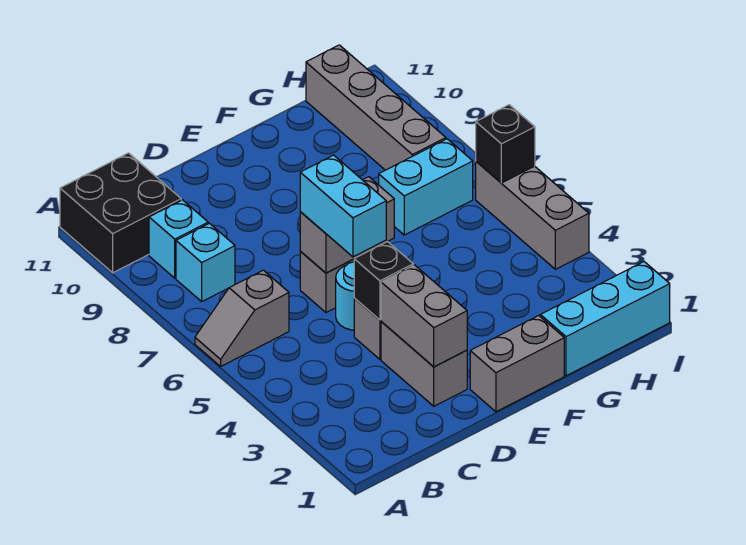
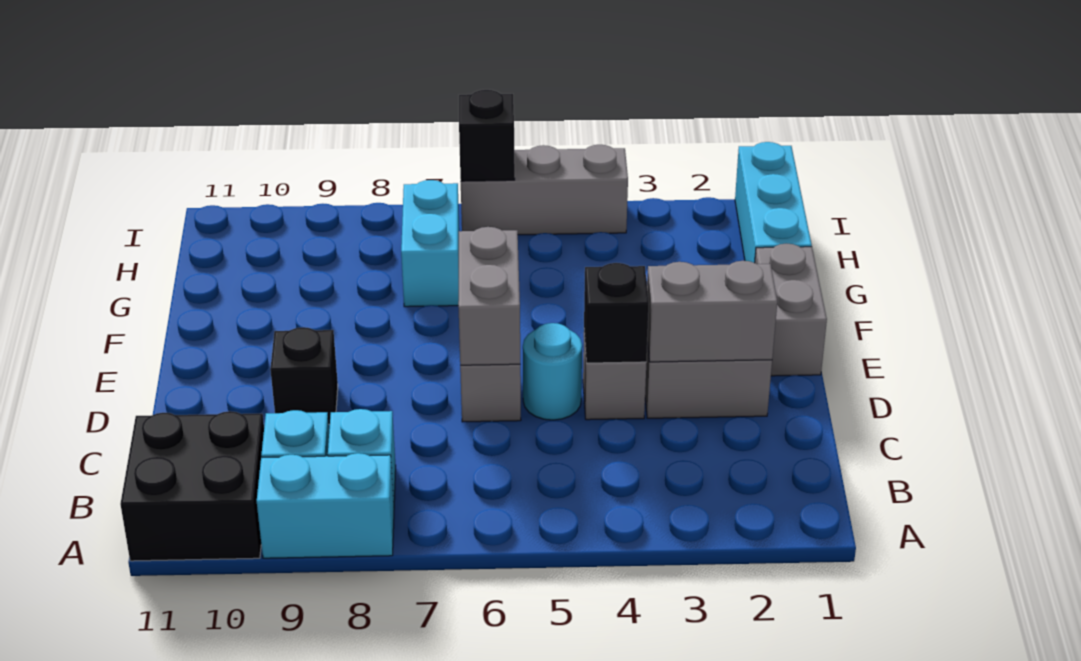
grey slope A6:B6 level 1 top B -> none
cyan brick D5:D6 level 3 -> cyan brick A8:A9 level 1
none -> black brick D9 level 1
grey brick H8:H11 level 1 -> none

